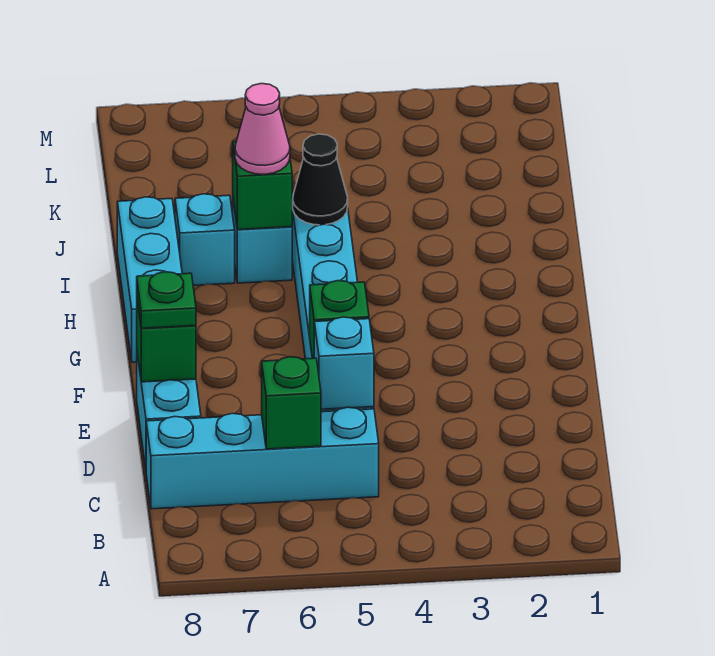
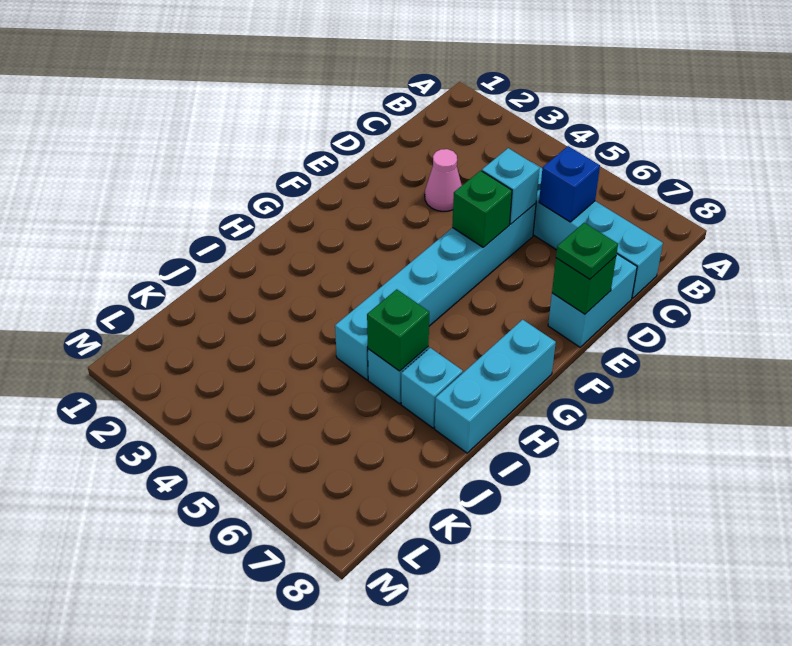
green brick C6 level 2 -> blue brick C6 level 2
black cone I5 level 2 -> none
pink cone I6 level 3 -> pink cone D3 level 1

